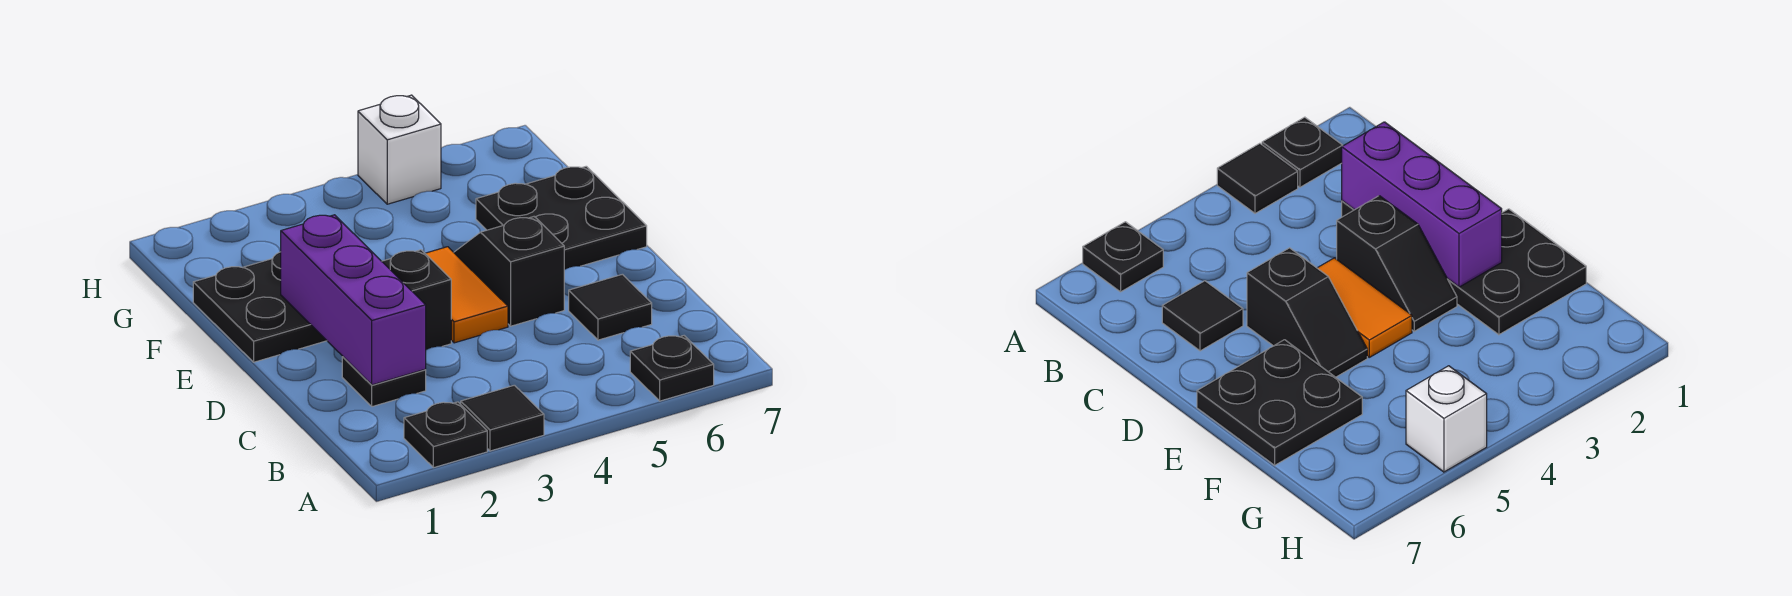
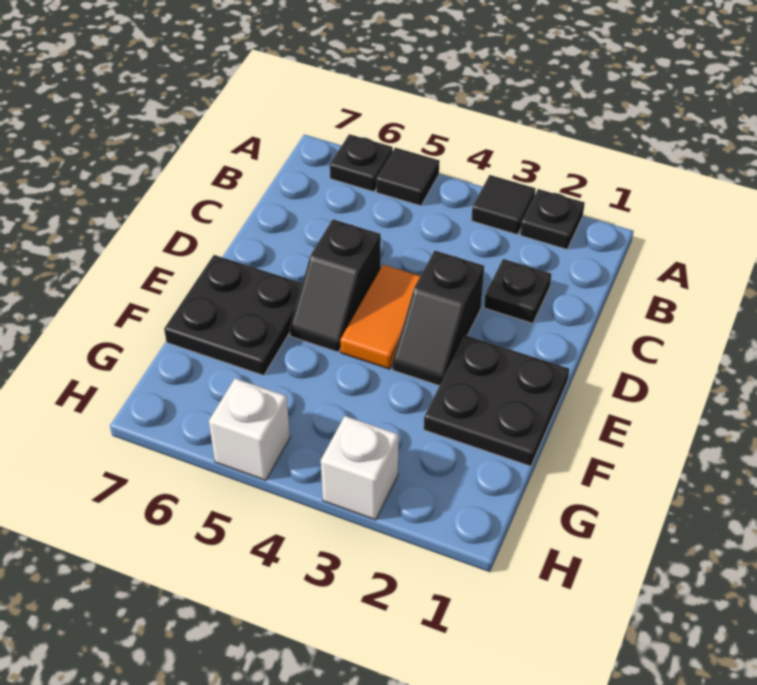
purple brick C2:E2 level 2 -> none
black tile C6 level 1 -> black tile A5 level 1
none -> white brick H3 level 1

